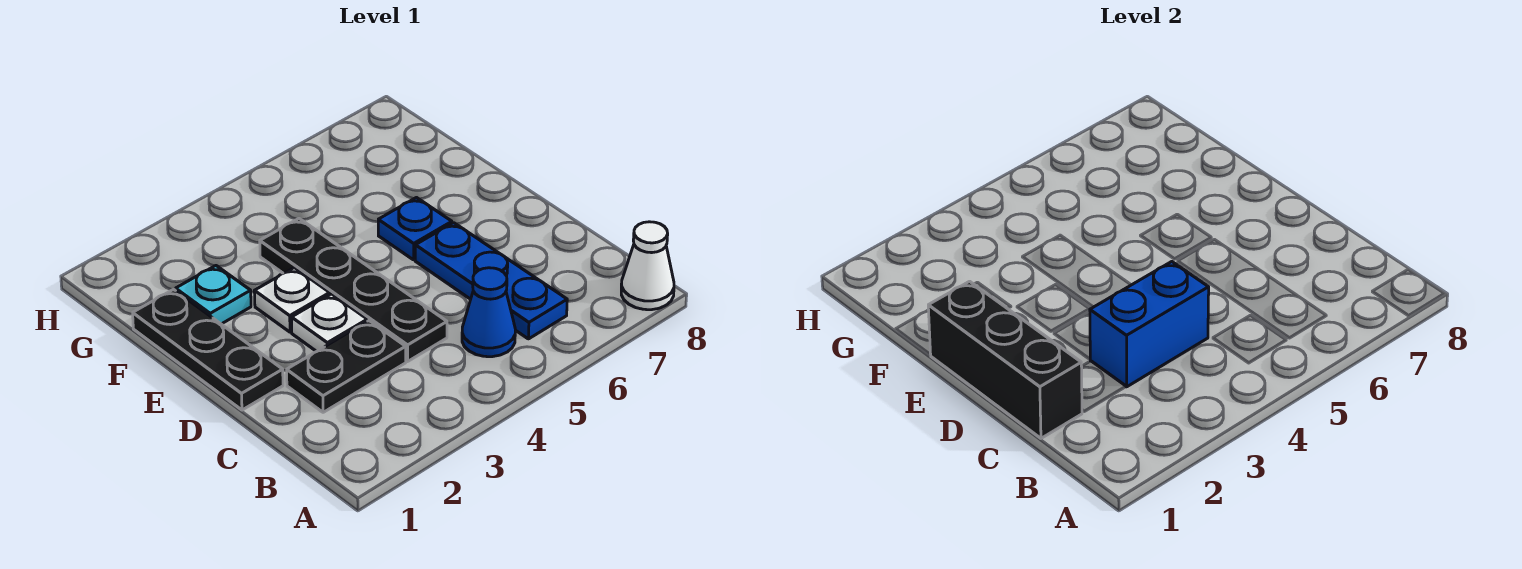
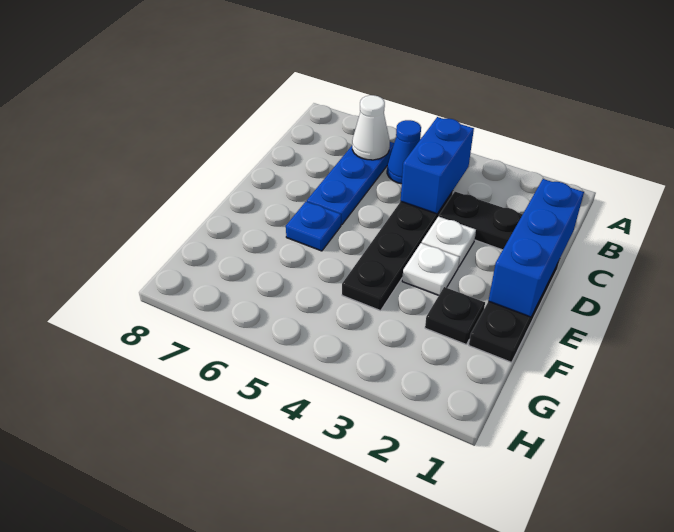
white cone A8 level 1 -> white cone B6 level 2
black brick C1:E1 level 2 -> blue brick C1:E1 level 2
blue brick C3:C4 level 2 -> blue brick B4:C4 level 2
cyan plate F2 level 1 -> black plate F2 level 1

